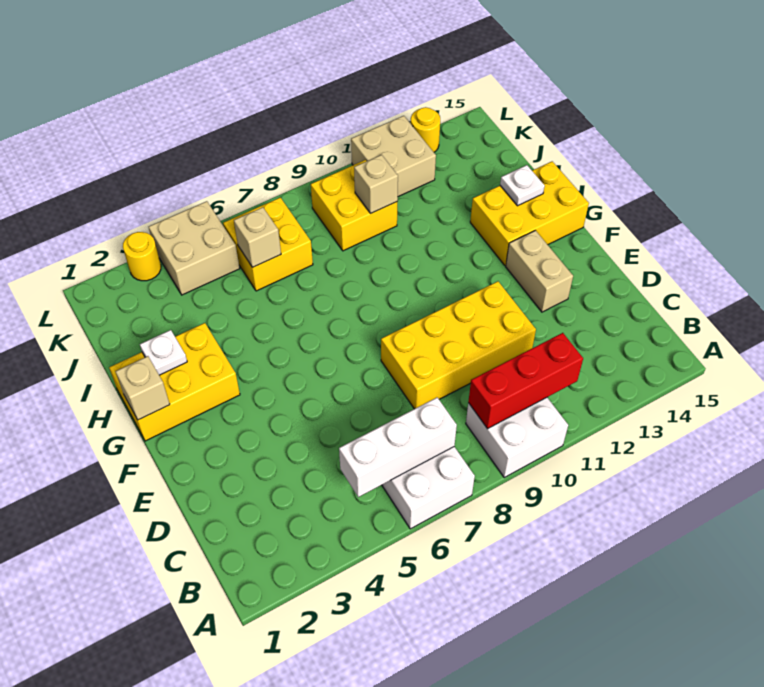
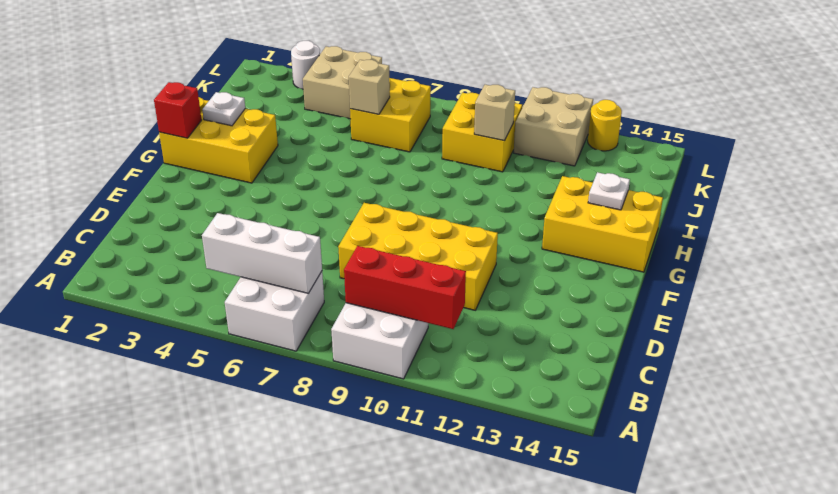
tan brick E13:F13 level 1 -> none
tan brick G1 level 2 -> red brick G1 level 2
yellow round brick L3 level 1 -> white round brick L3 level 1

